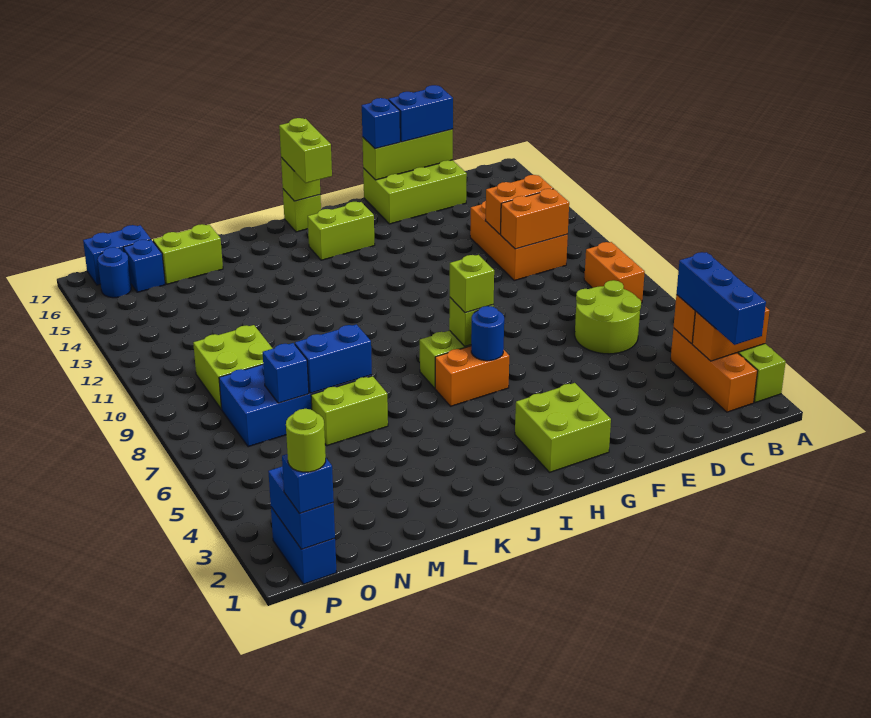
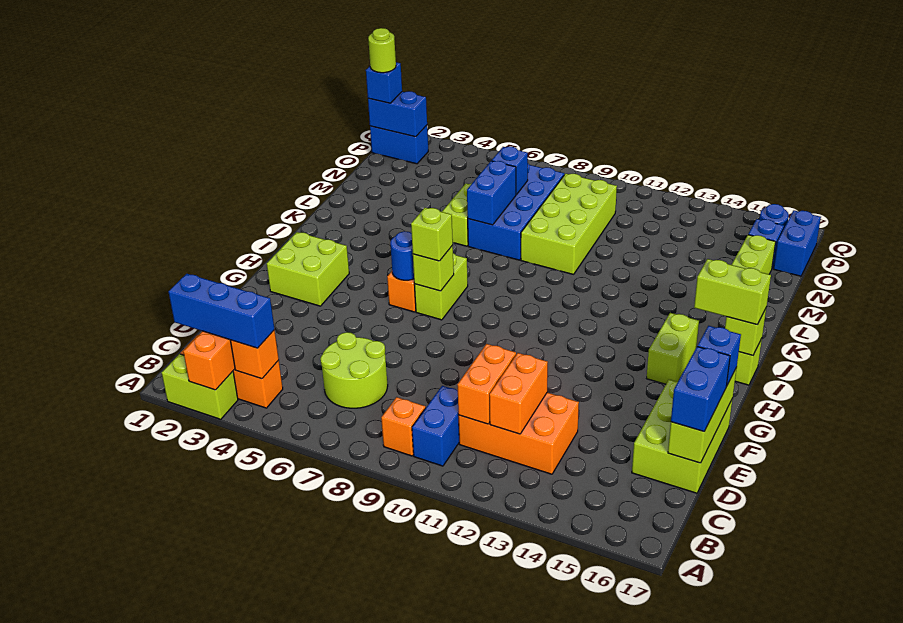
orange brick B8:B9 level 1 -> orange brick B9 level 1
none -> blue brick B10:C10 level 1
lime brick N9:O10 level 1 -> lime brick L9:O10 level 1

